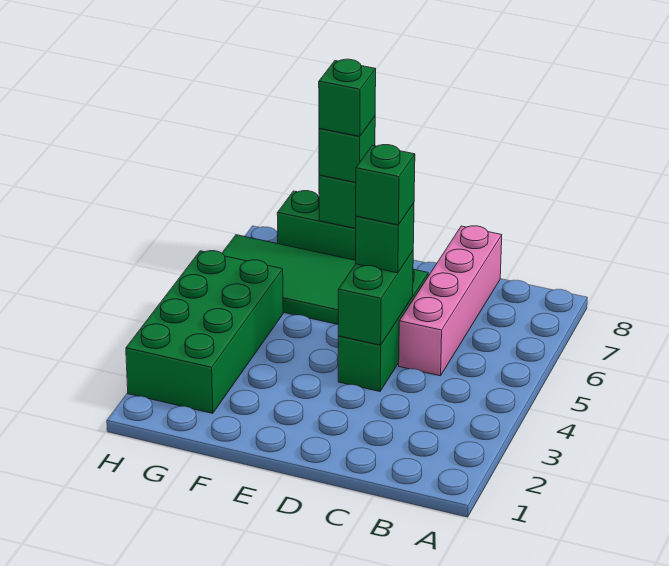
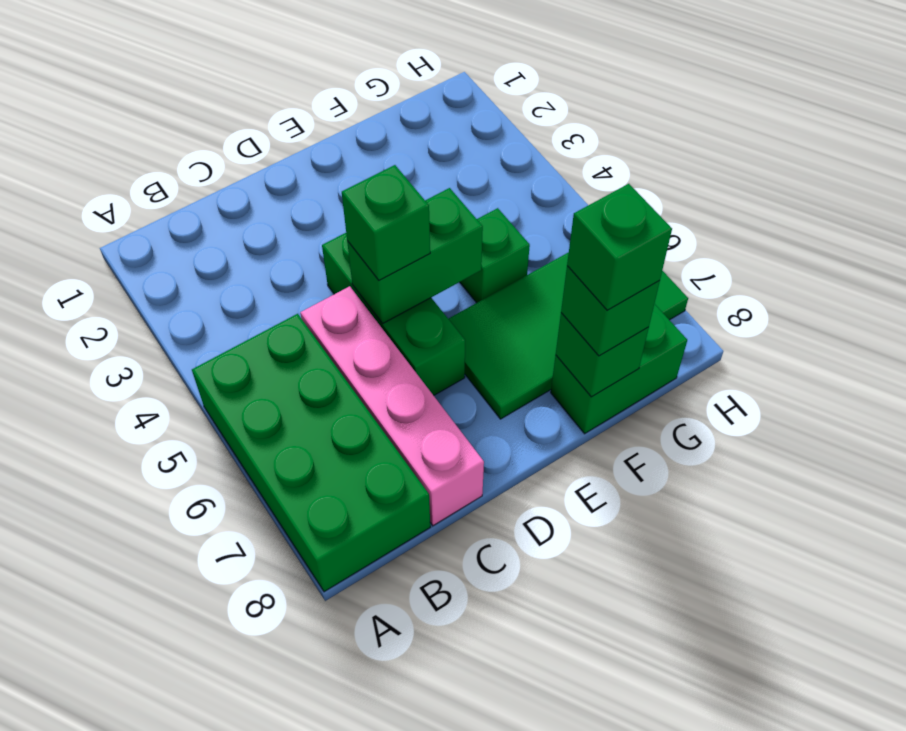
green brick D4:D5 level 2 -> green brick D5:E5 level 2
green brick D5 level 4 -> green brick F5 level 1
green brick G2:H5 level 1 -> green brick A5:B8 level 1

